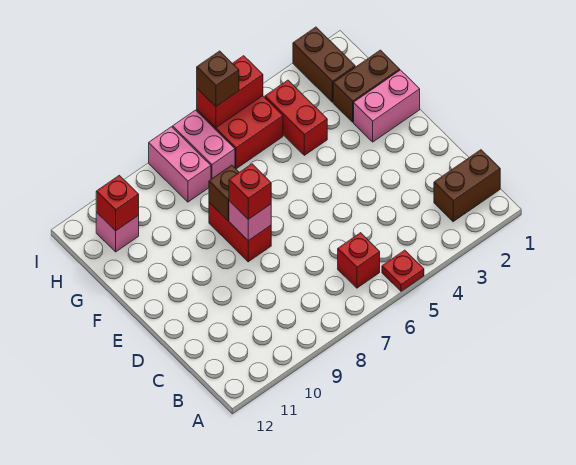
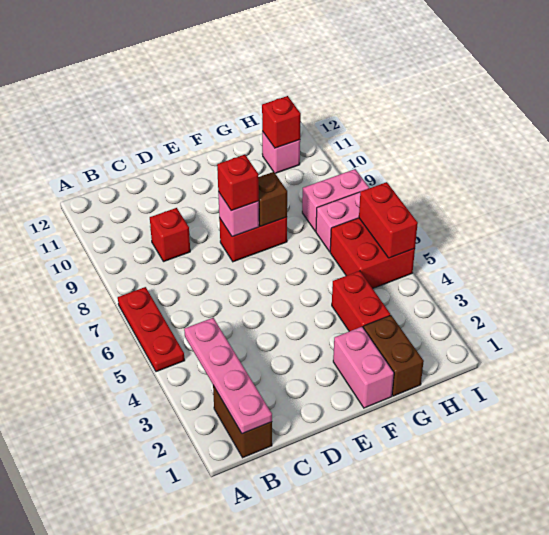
red plate A5 level 1 -> red plate A5:A7 level 1
none -> pink plate B1:B4 level 2
red brick B6 level 1 -> red brick C9 level 1
red brick G4:H4 level 1 -> red brick G3:G4 level 1
brown brick H2:I2 level 1 -> none
brown brick I6 level 3 -> none

